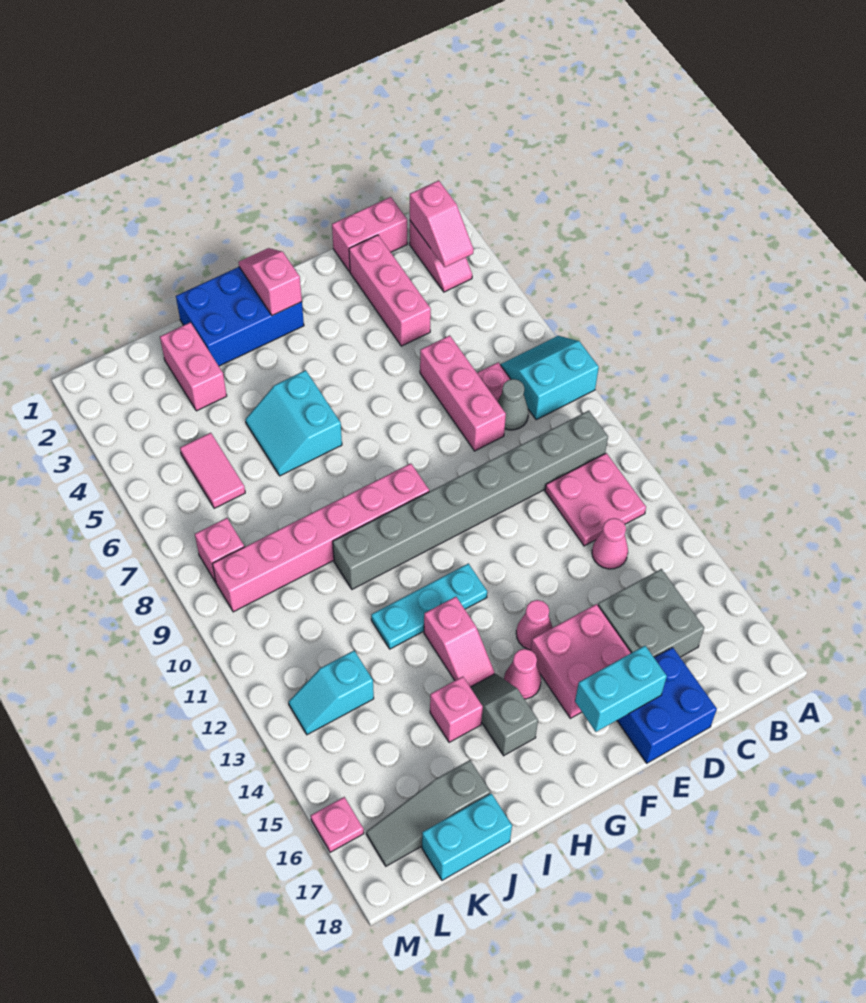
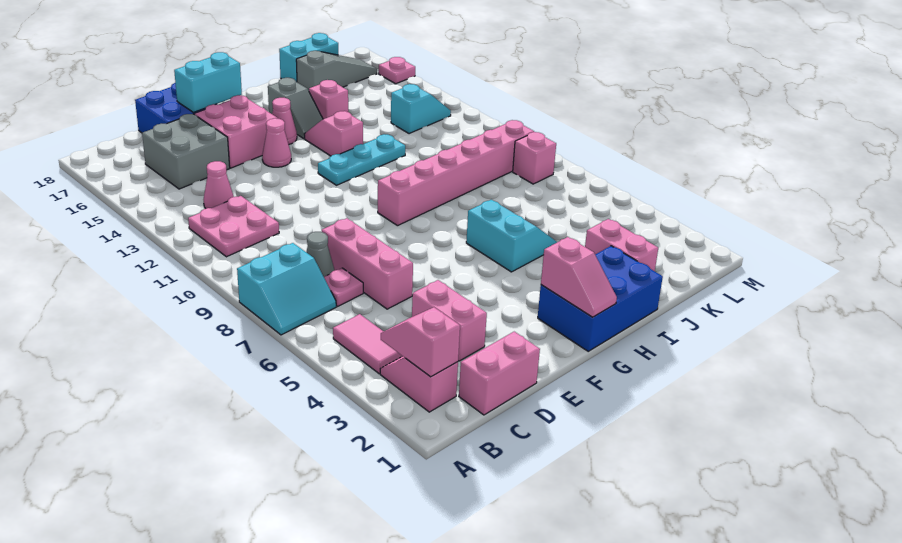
grey brick B10:I10 level 1 -> none
pink brick D2:D4 level 1 -> pink brick D3:D4 level 1
pink tile K5:K6 level 1 -> pink tile B4:B5 level 1

